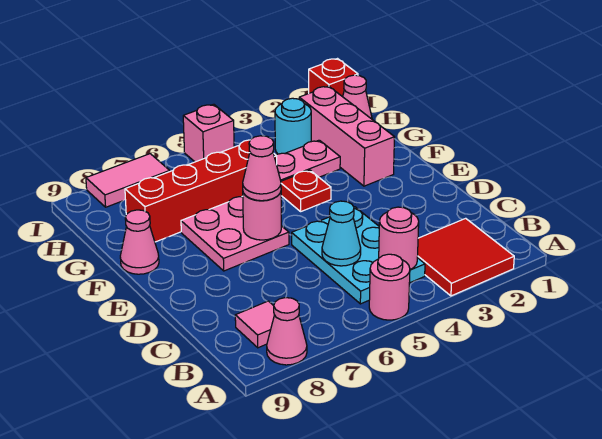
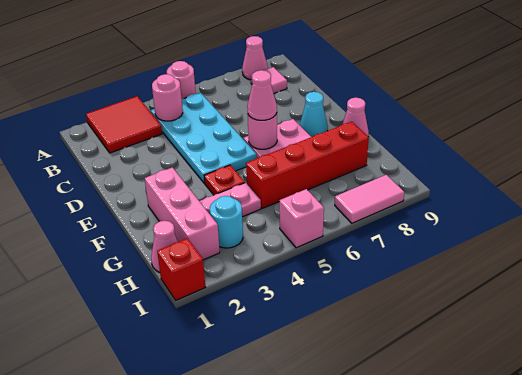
cyan plate B4:D5 level 1 -> cyan plate B4:E5 level 1
cyan cone C5 level 2 -> cyan cone E8 level 1

